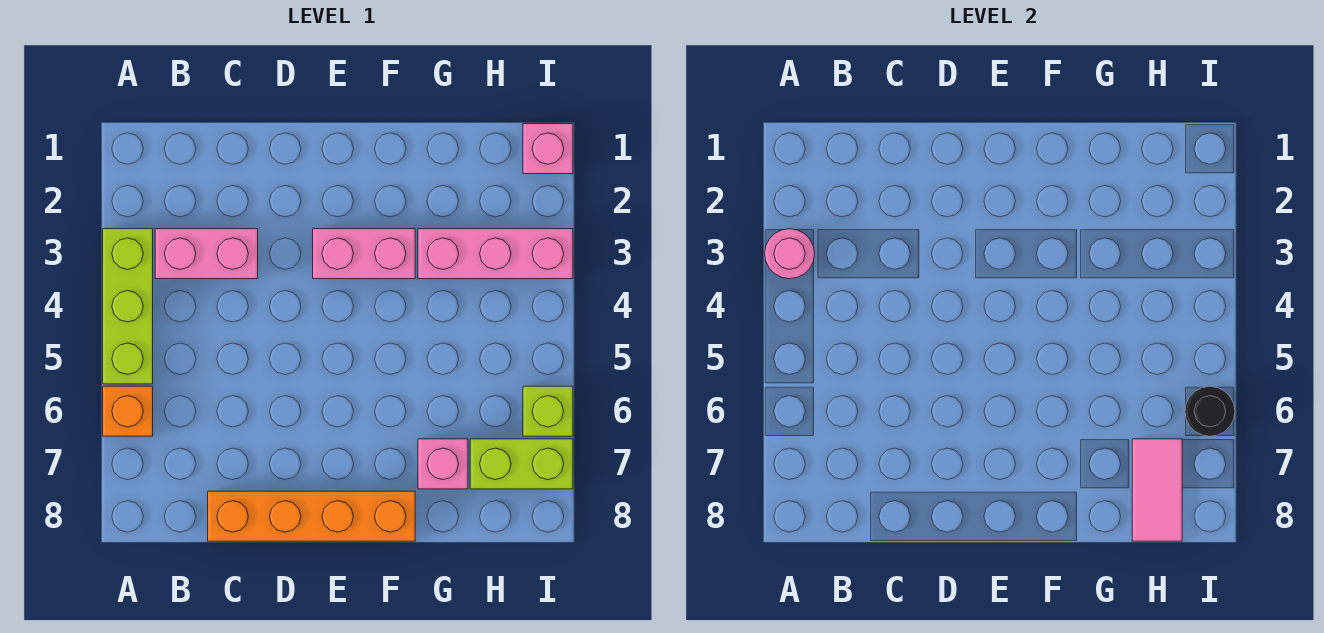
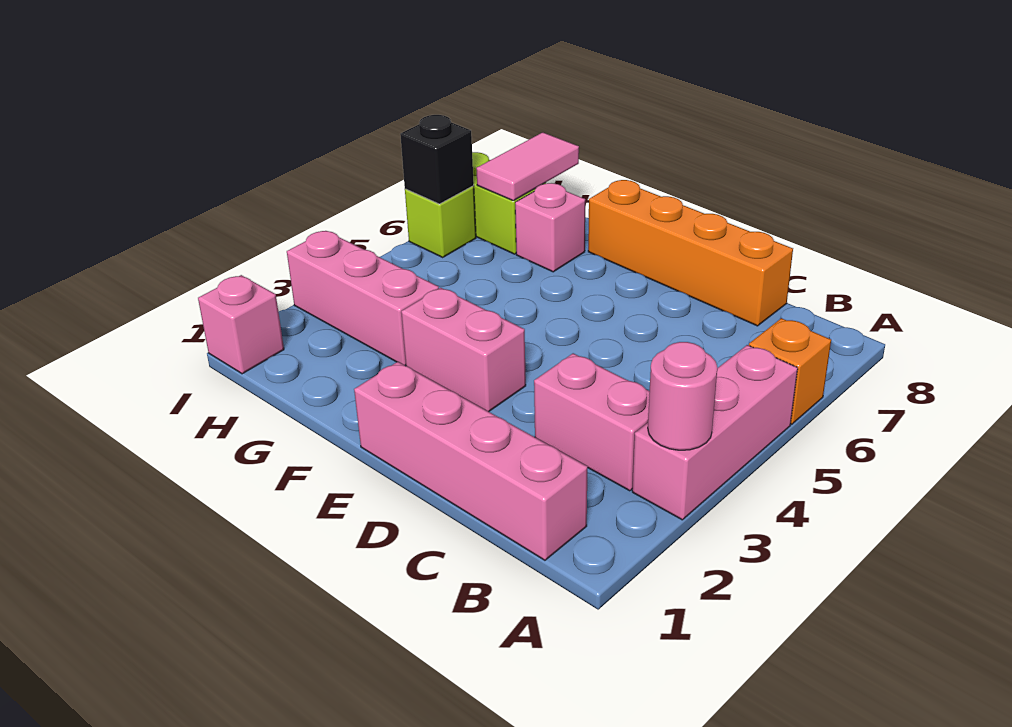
lime brick A3:A5 level 1 -> pink brick A3:A5 level 1
none -> pink brick B1:E1 level 1
black round brick I6 level 2 -> black brick I6 level 2

